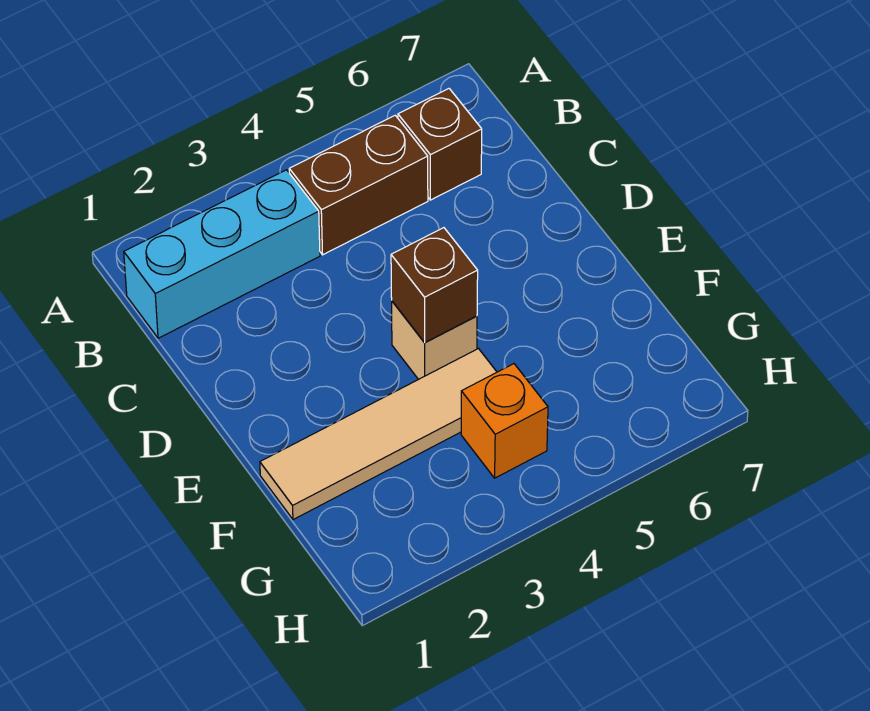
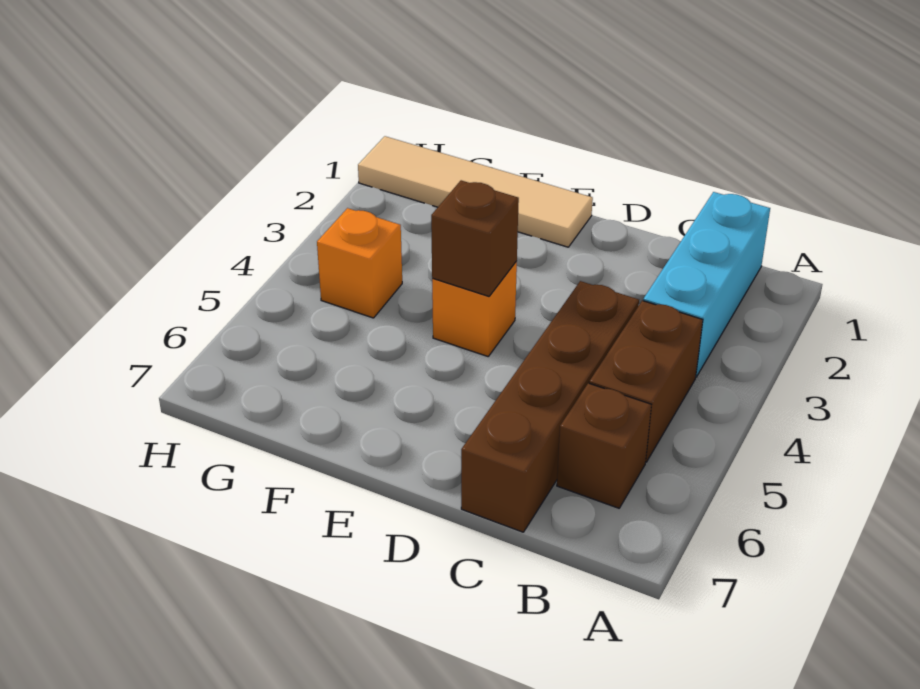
none -> brown brick C4:C7 level 1
tan brick E4 level 1 -> orange brick E4 level 1
tan tile F1:F4 level 1 -> tan tile E1:H1 level 1

